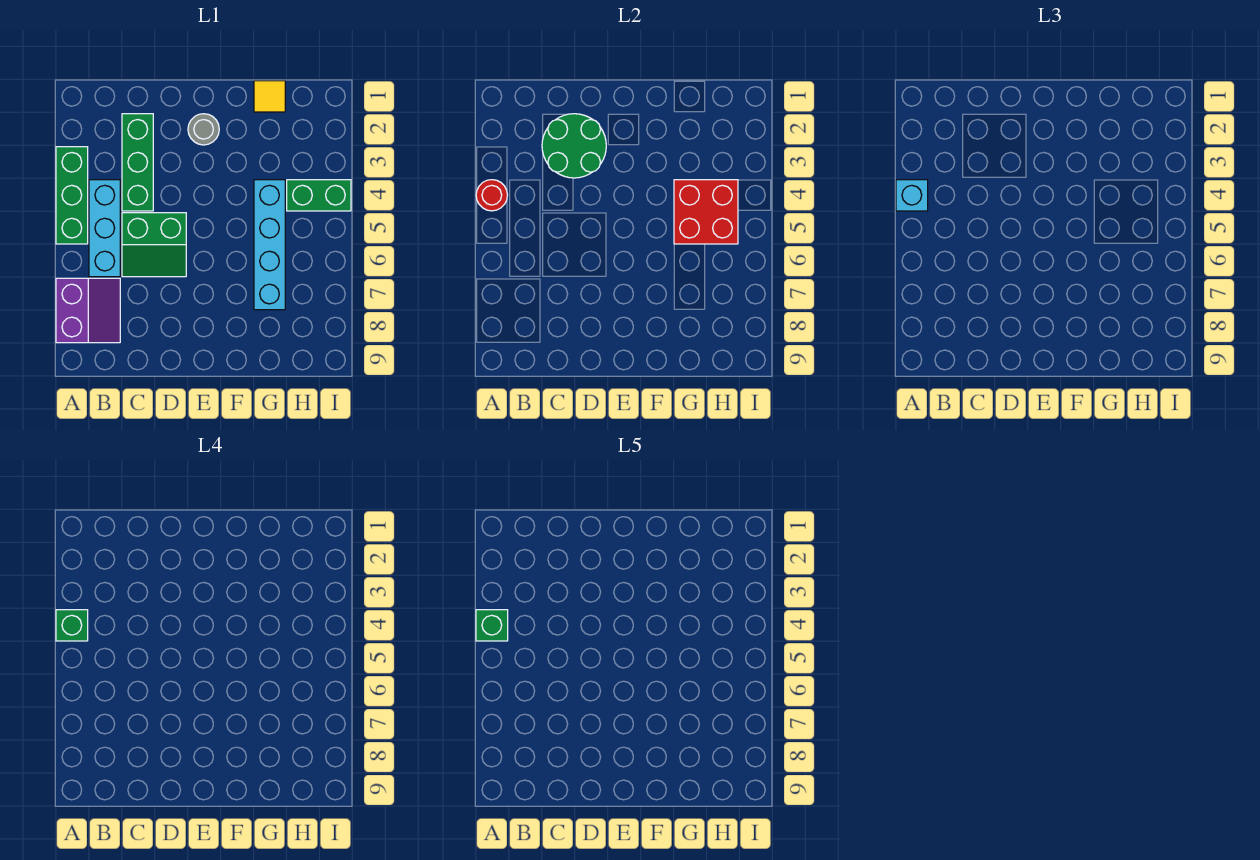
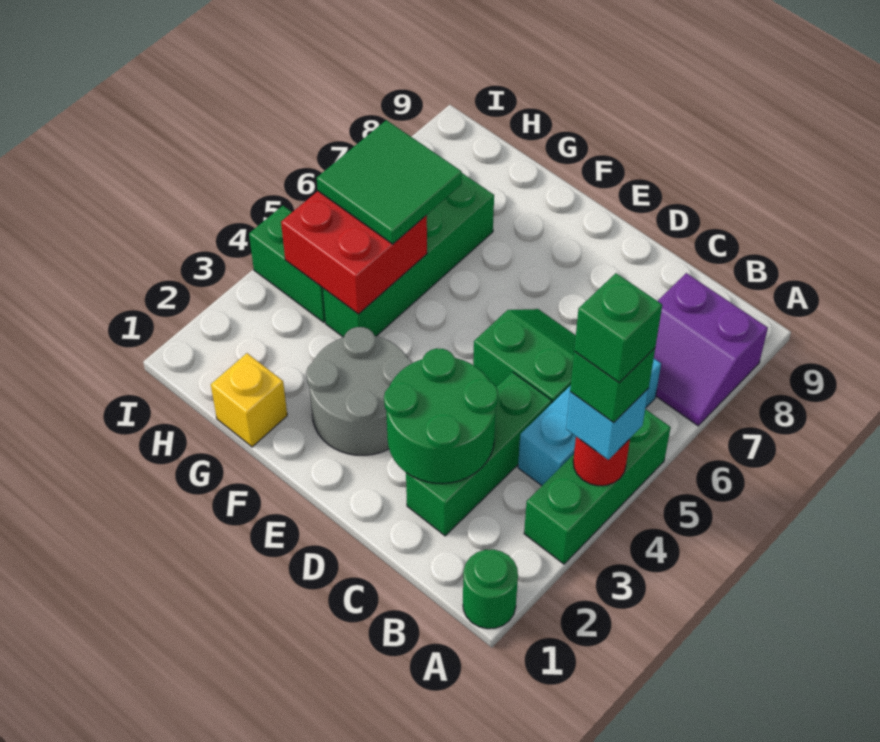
none -> green round brick A1 level 1
purple slope A7:B8 level 1 top A -> purple slope A7:B8 level 1 top 8
grey round brick E2 level 1 -> grey round brick E2:F3 level 1
yellow tile G1 level 1 -> yellow brick G1 level 1
cyan brick G4:G7 level 1 -> green brick G4:G7 level 1
none -> green tile G5:H6 level 3

